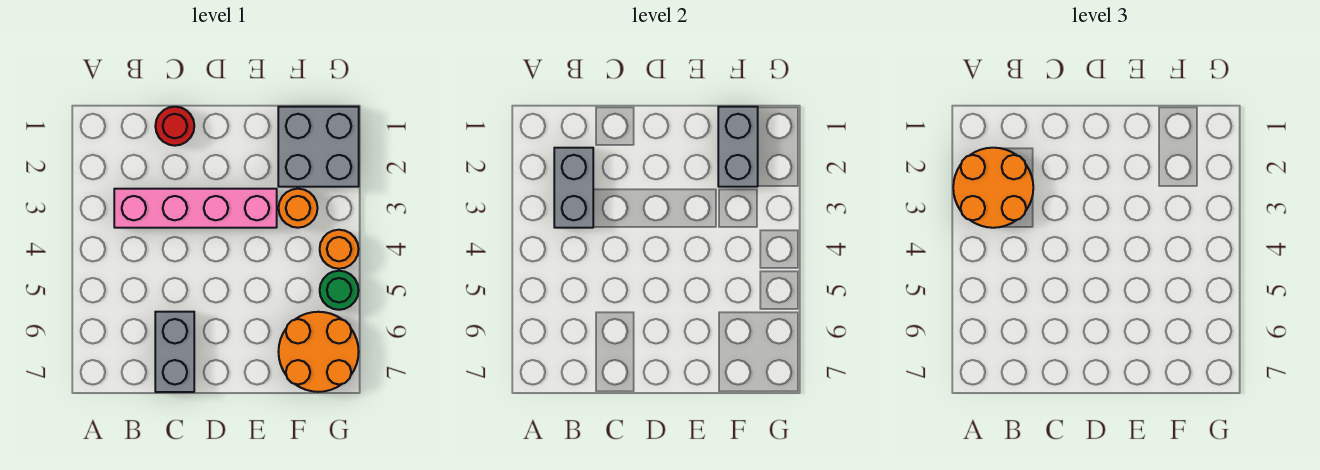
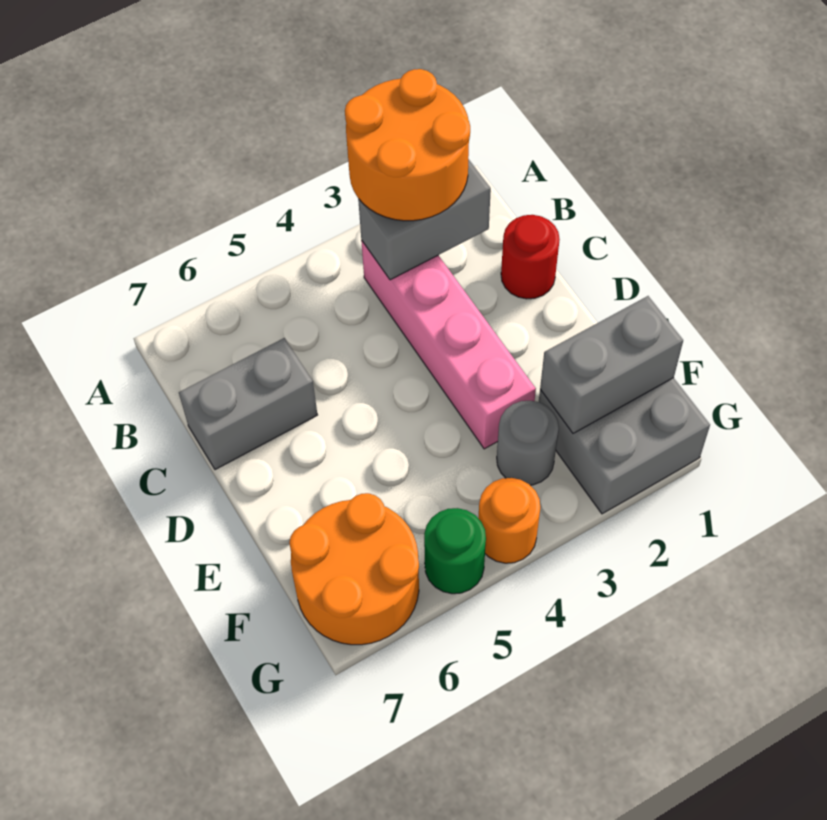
orange round brick F3 level 1 -> grey round brick F3 level 1

